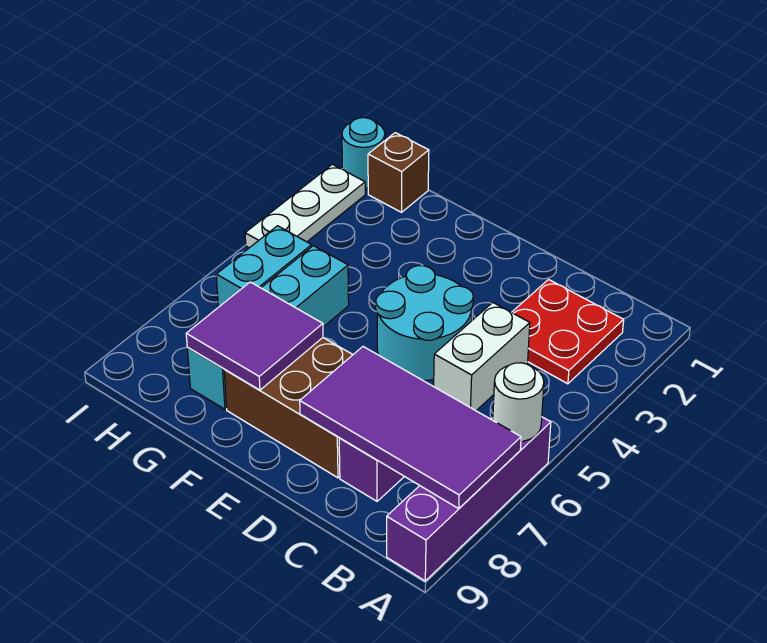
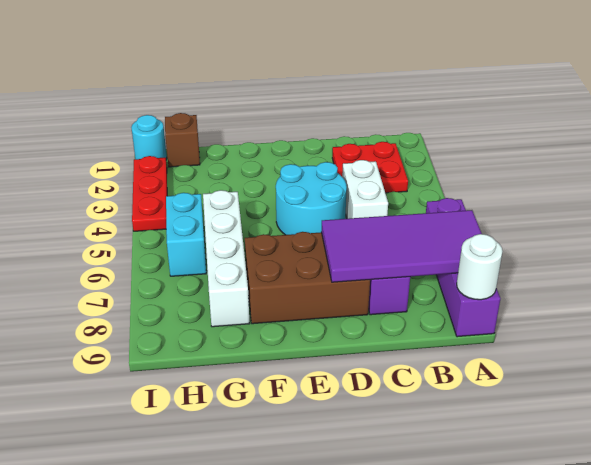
white round brick A6 level 2 -> white round brick A9 level 2
purple tile F7:G8 level 2 -> none
cyan brick G5:G8 level 1 -> white brick G5:G8 level 1
white plate I2:I4 level 1 -> red plate I2:I4 level 1

